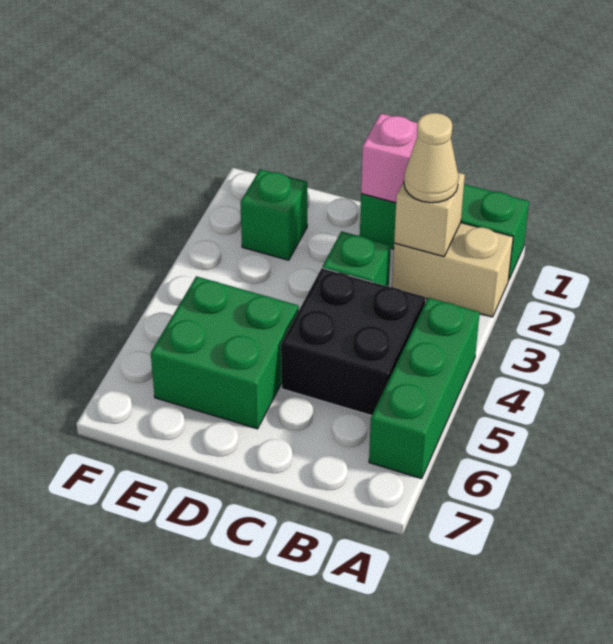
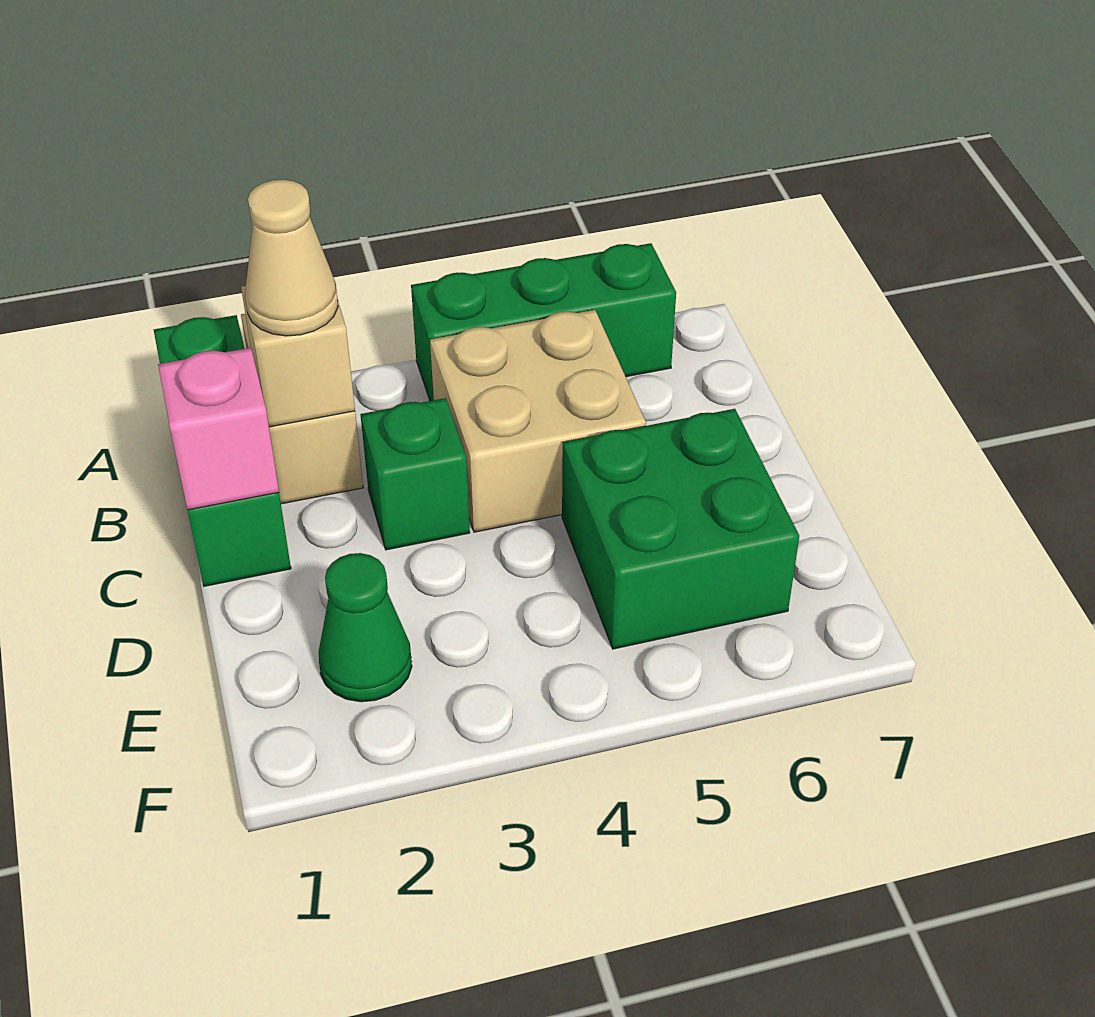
black brick B4:C5 level 1 -> tan brick B4:C5 level 1
green brick E2 level 1 -> green cone E2 level 1

